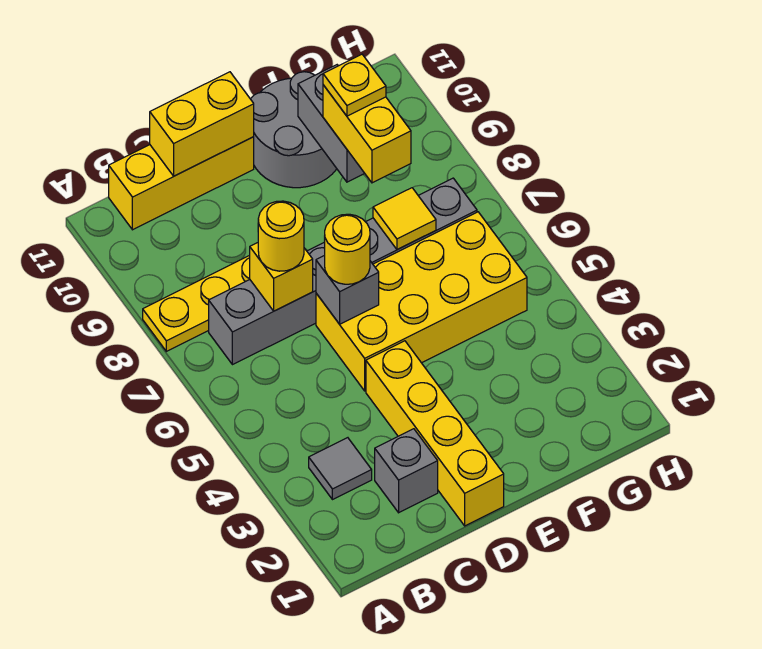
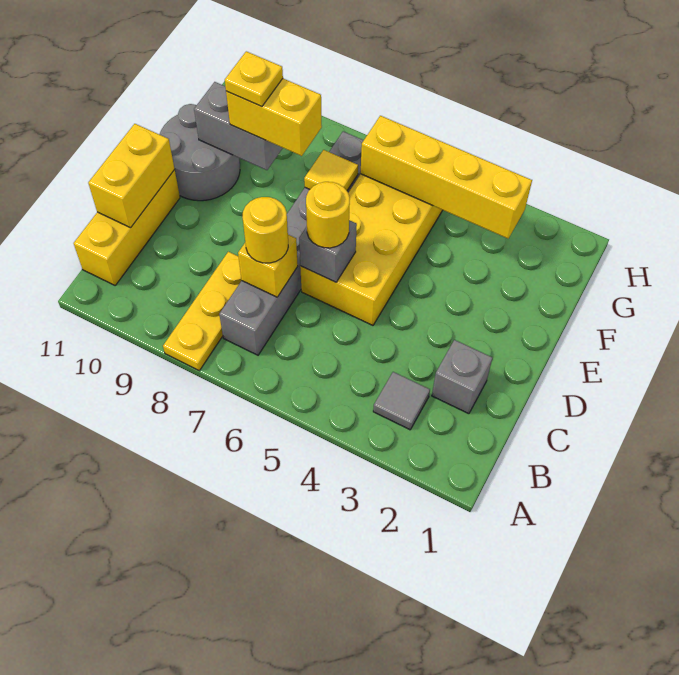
yellow brick D1:D4 level 1 -> yellow brick G3:G6 level 2

